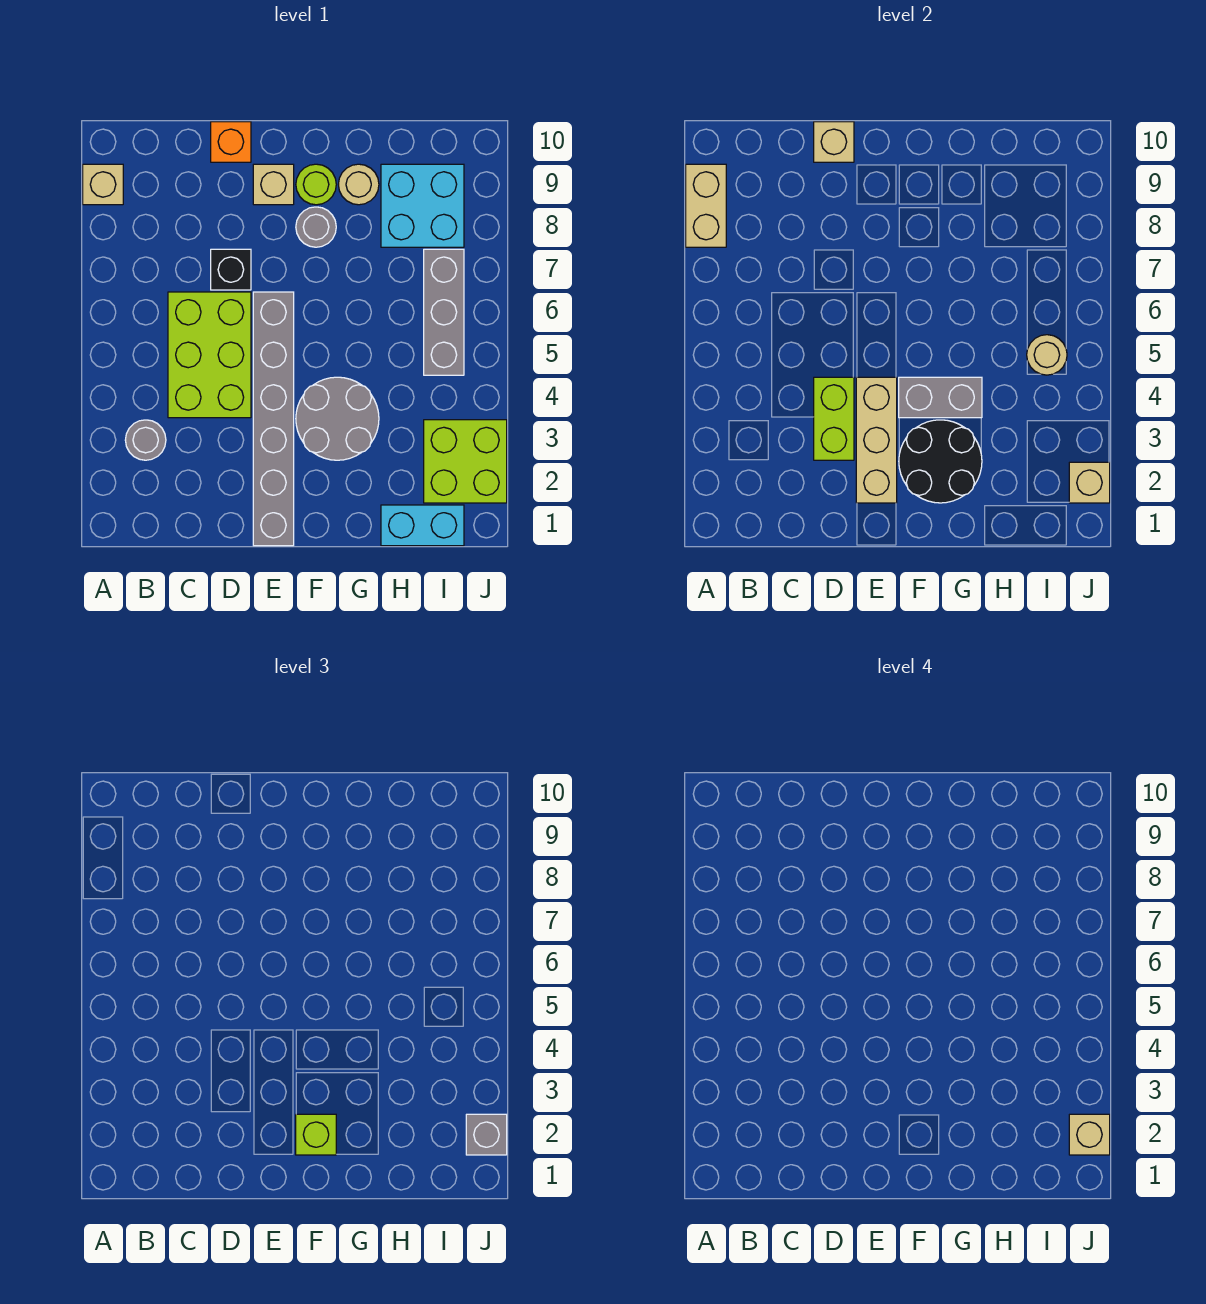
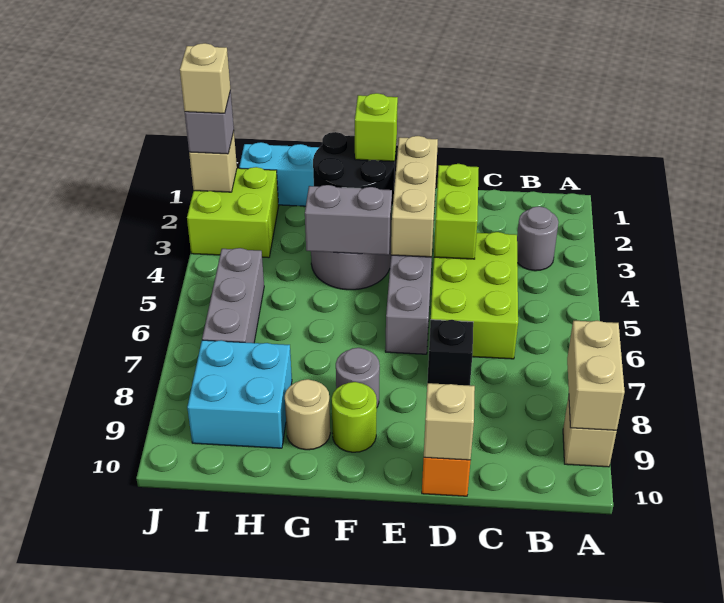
tan brick E9 level 1 -> none
tan round brick I5 level 2 -> none

